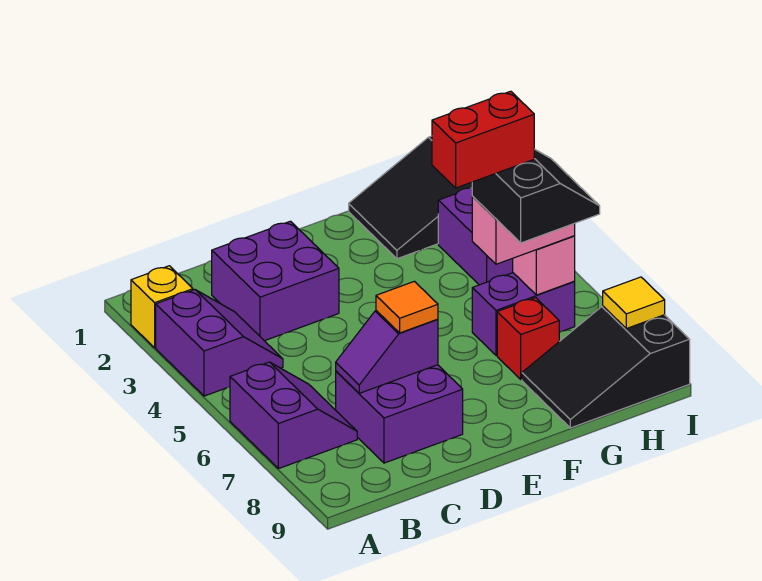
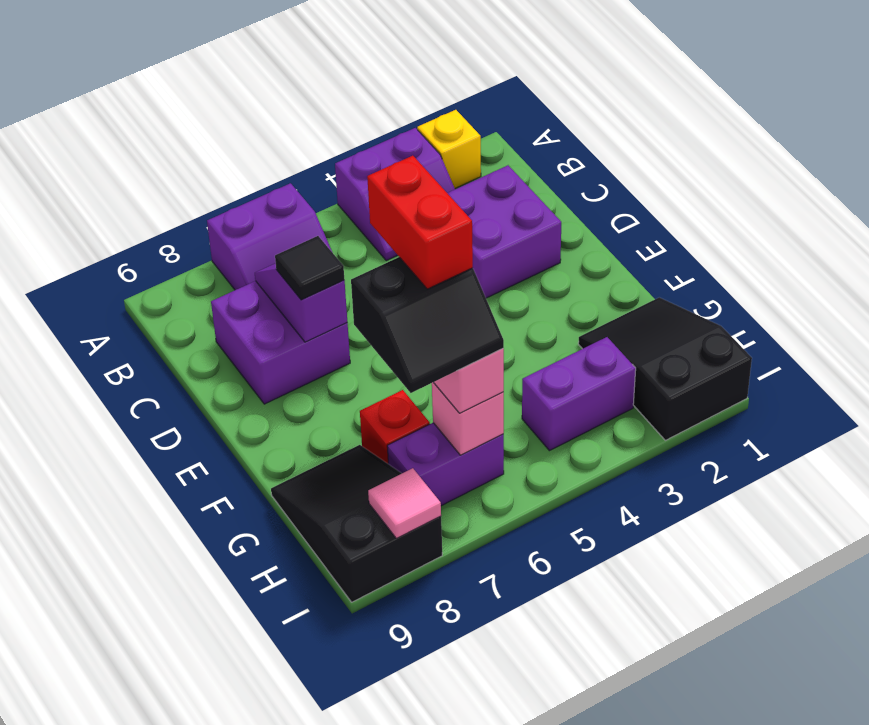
orange tile D7 level 3 -> black tile D7 level 3
purple brick G6:H6 level 1 -> purple brick H6:H7 level 1
yellow tile I8 level 2 -> pink tile I8 level 2

